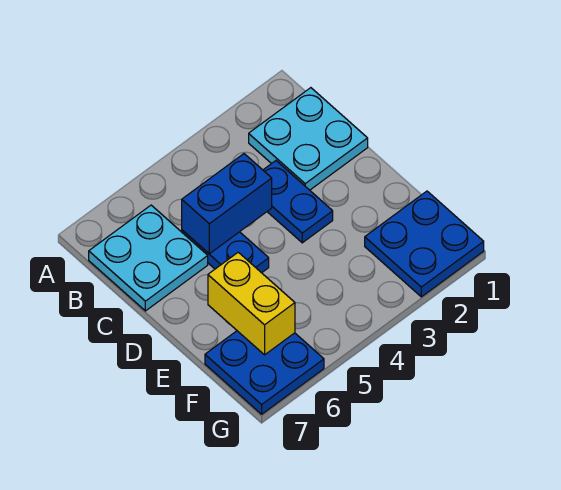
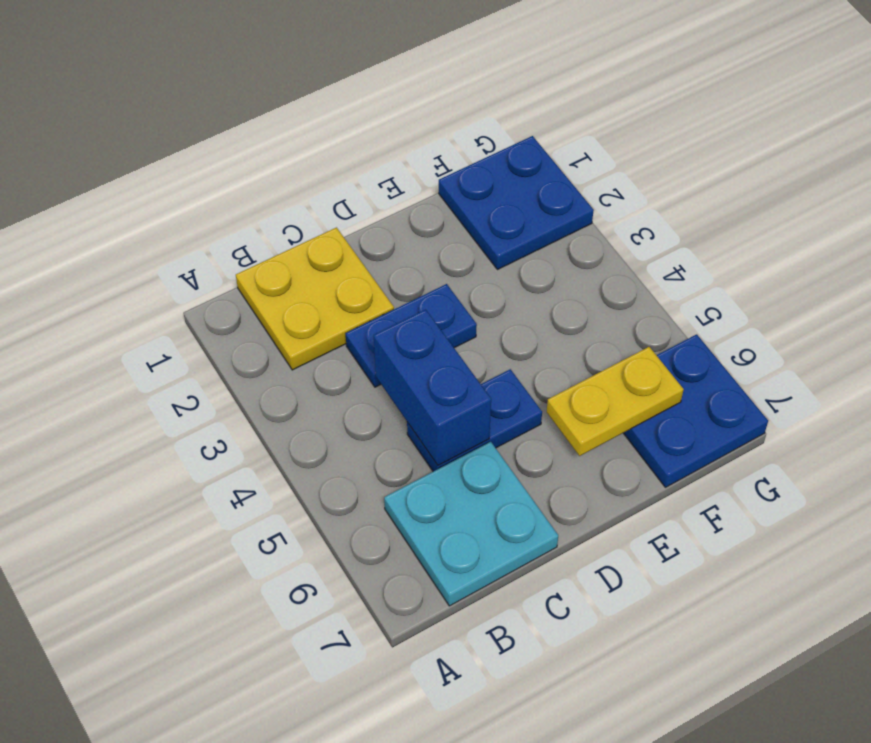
cyan plate B1:C2 level 1 -> yellow plate B1:C2 level 1
yellow brick E6:F6 level 2 -> yellow plate E6:F6 level 2

